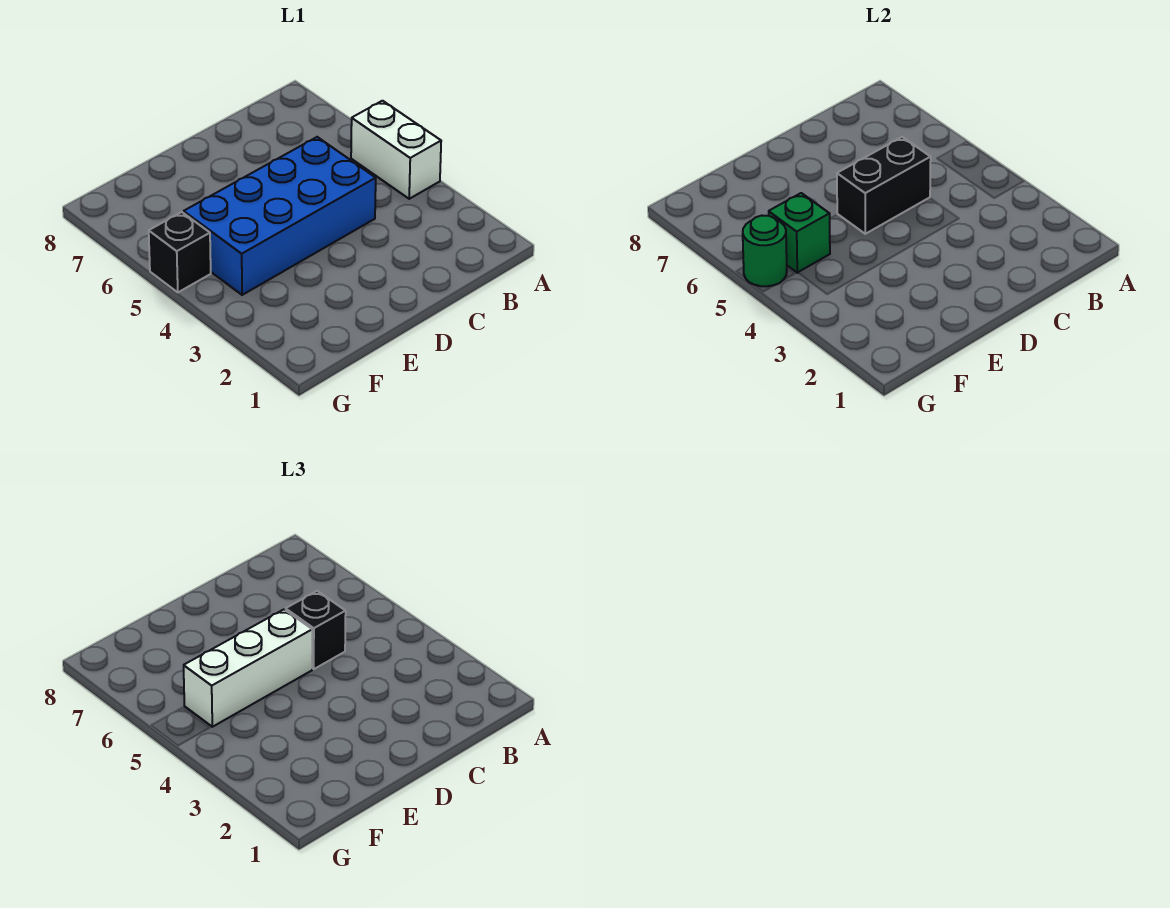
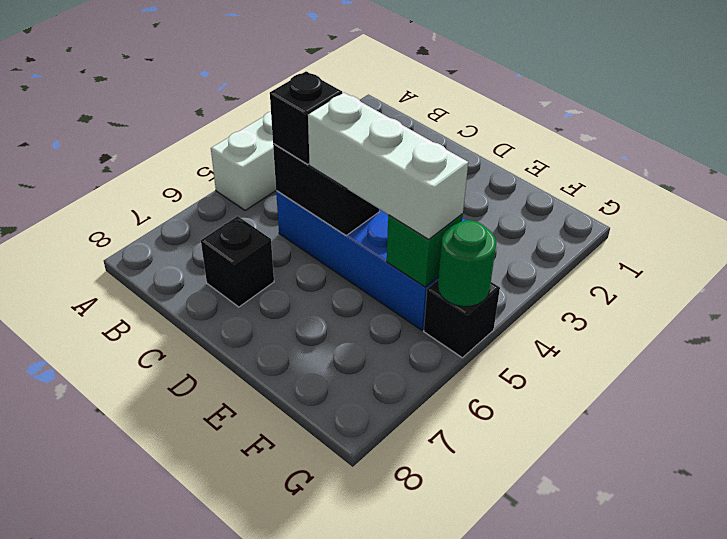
none -> black brick C7 level 1

